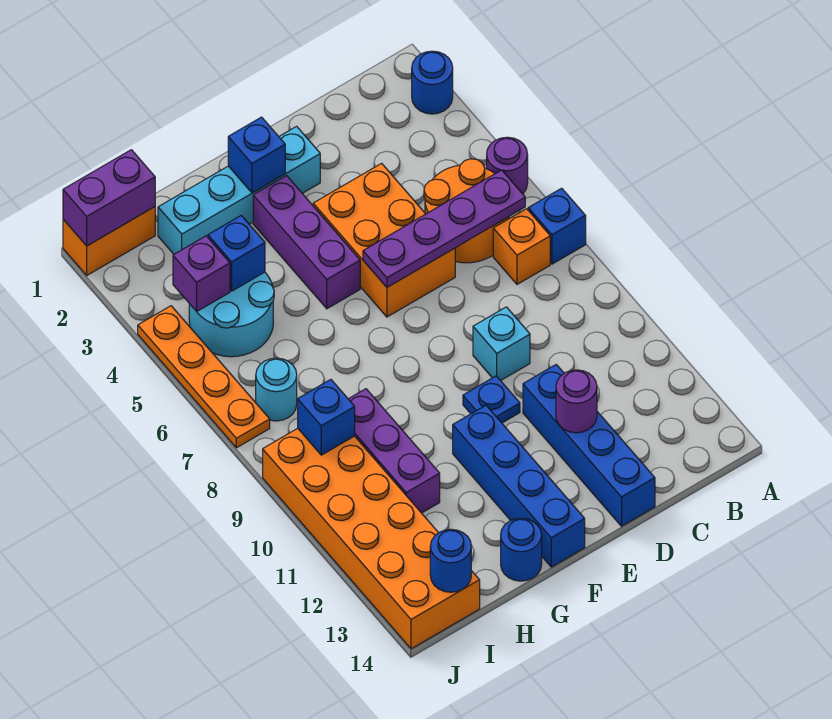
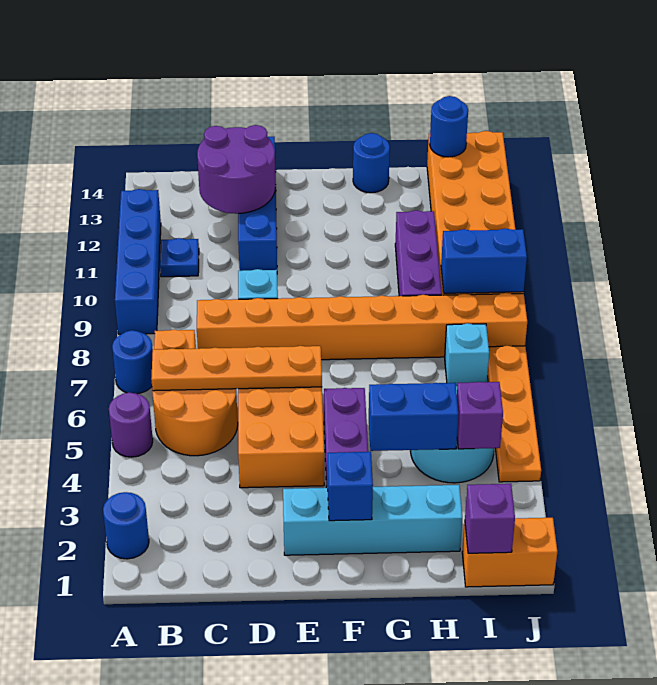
blue brick A7 level 1 -> blue round brick A7 level 1
purple plate B6:E6 level 2 -> orange plate B6:E6 level 2
none -> orange brick C8:J8 level 1
purple round brick D12 level 2 -> purple round brick C12:D13 level 2
blue plate E10 level 1 -> blue plate B11 level 1
blue brick F11:F14 level 1 -> blue brick A9:A12 level 1
blue brick H4 level 2 -> blue brick G4:H4 level 2
purple brick I1:J1 level 2 -> purple brick I1 level 2
cyan round brick I7 level 1 -> cyan brick I7 level 1
blue brick I9 level 2 -> blue brick I9:J9 level 2

